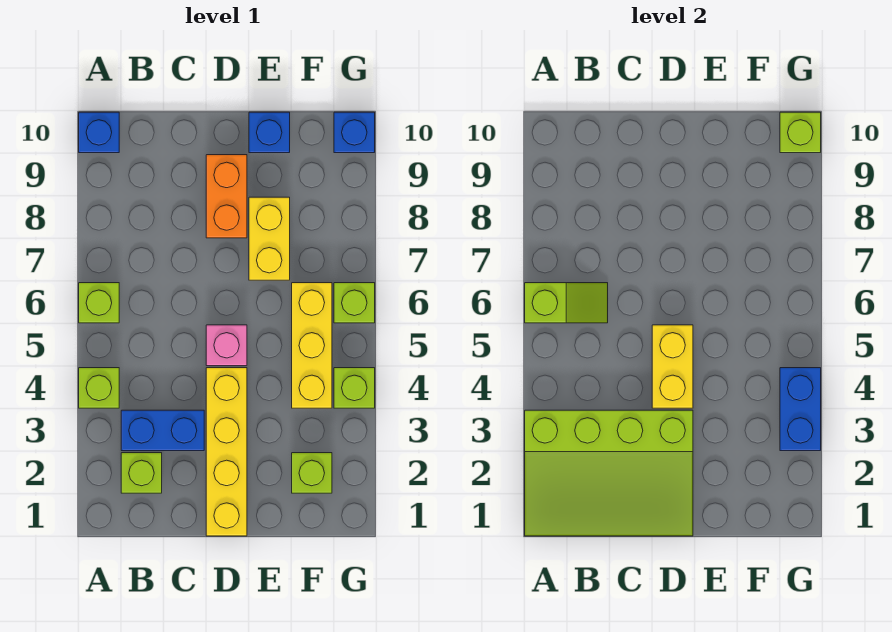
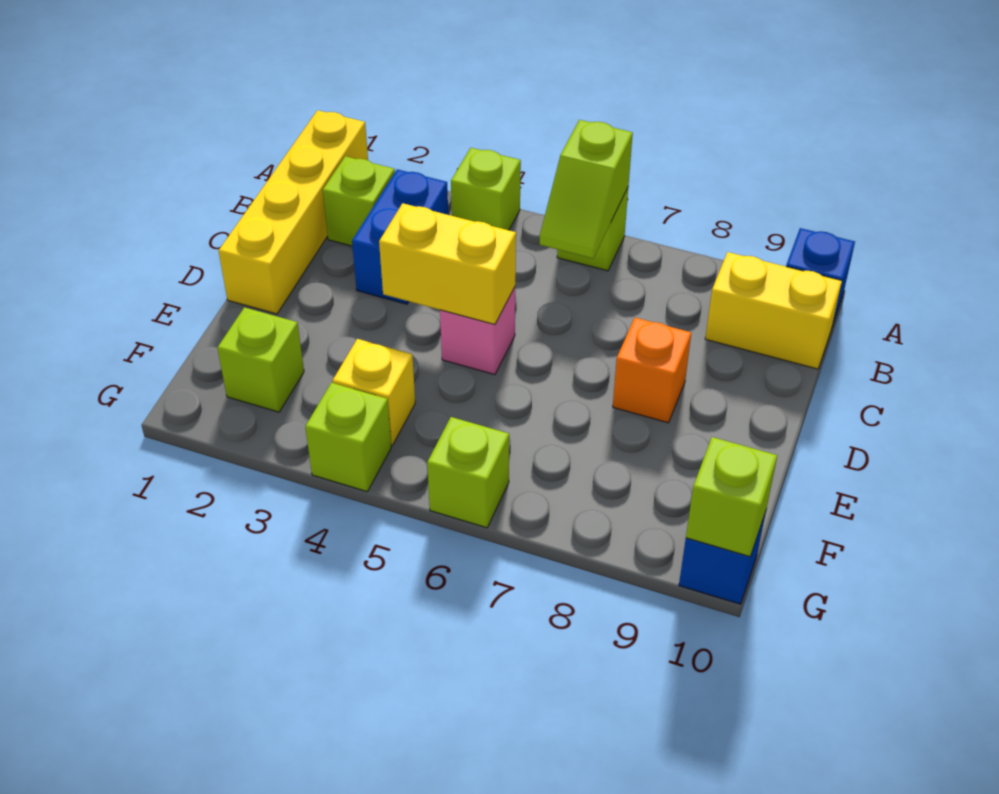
lime slope A1:D3 level 2 top 3 -> none
yellow brick D1:D4 level 1 -> yellow brick A1:D1 level 1
orange brick D8:D9 level 1 -> orange brick D8 level 1
yellow brick E7:E8 level 1 -> yellow brick B9:B10 level 1
blue brick E10 level 1 -> none
yellow brick F4:F6 level 1 -> yellow brick F4 level 1
blue brick G3:G4 level 2 -> none

